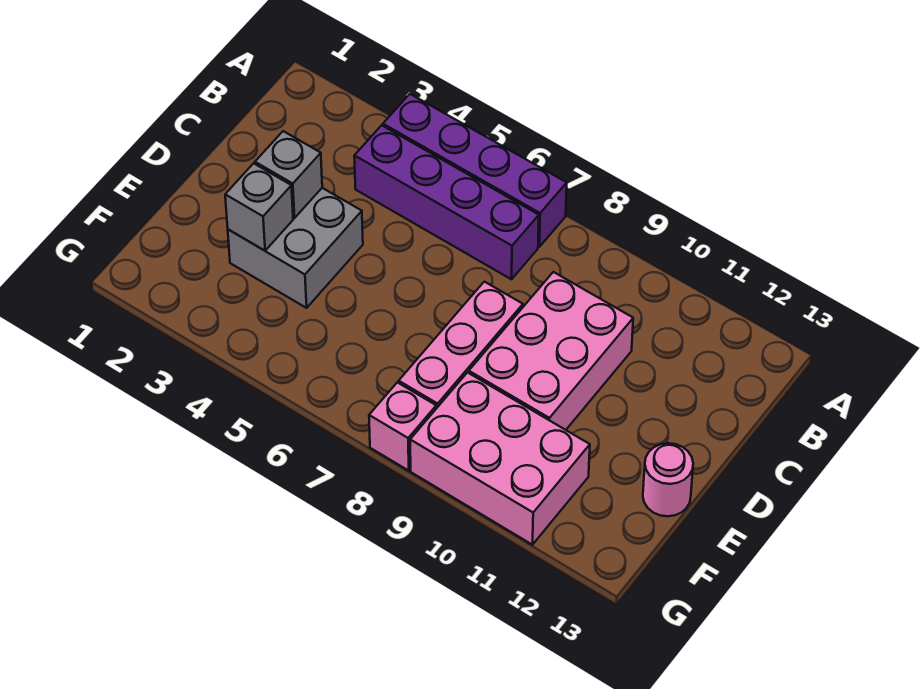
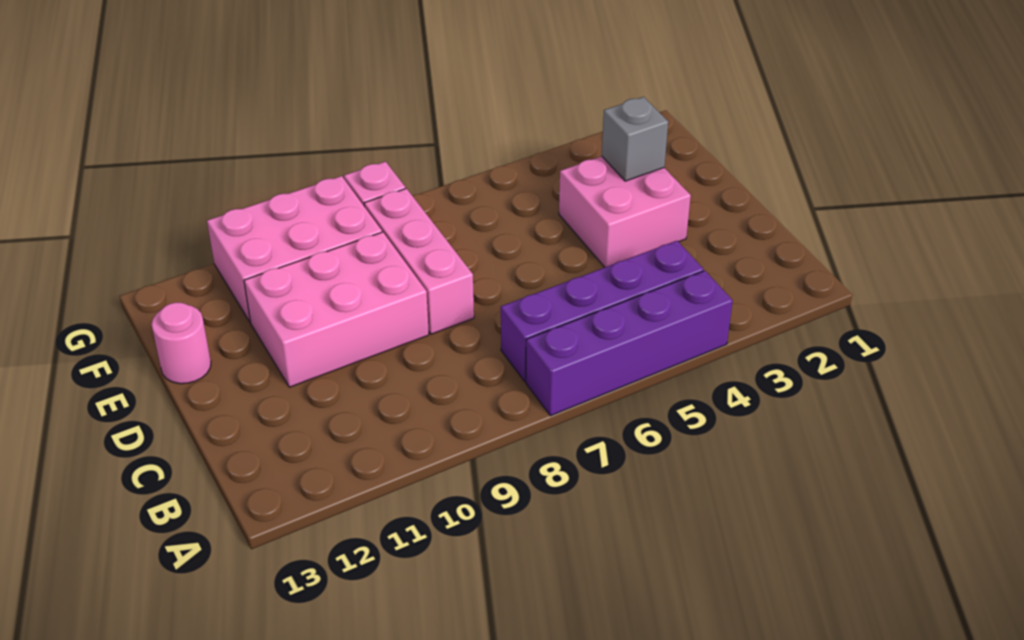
pink brick C9:E10 level 1 -> pink brick D9:E11 level 1
grey brick D3:E4 level 1 -> pink brick D3:E4 level 1
grey brick D3 level 2 -> none

